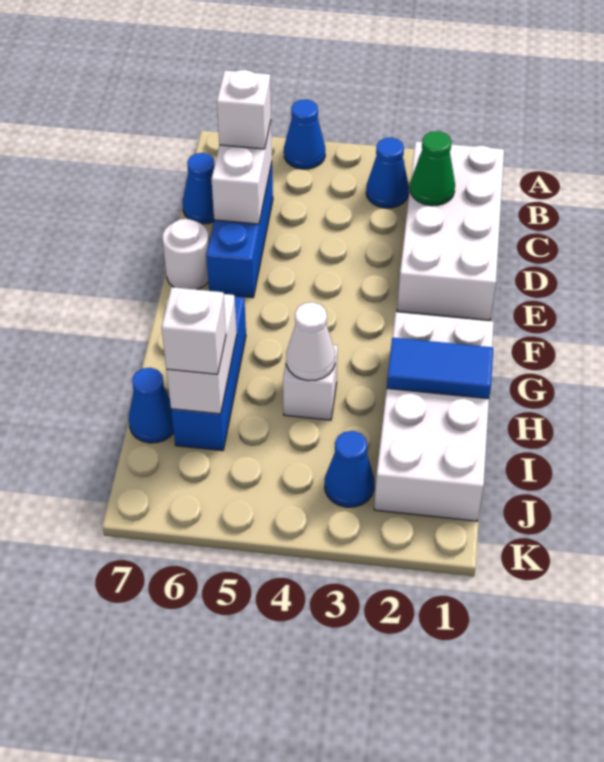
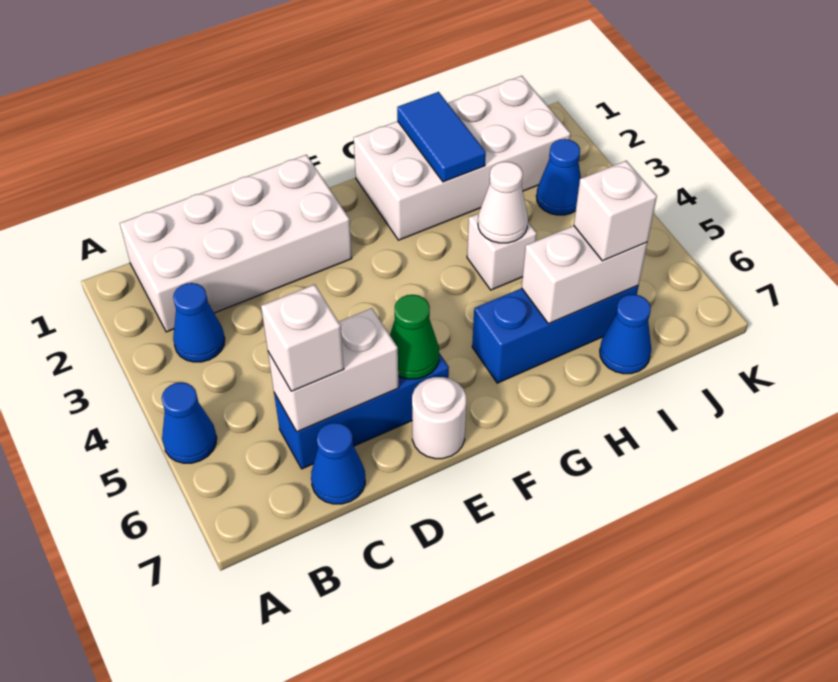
green cone C2 level 2 -> green cone E6 level 2

